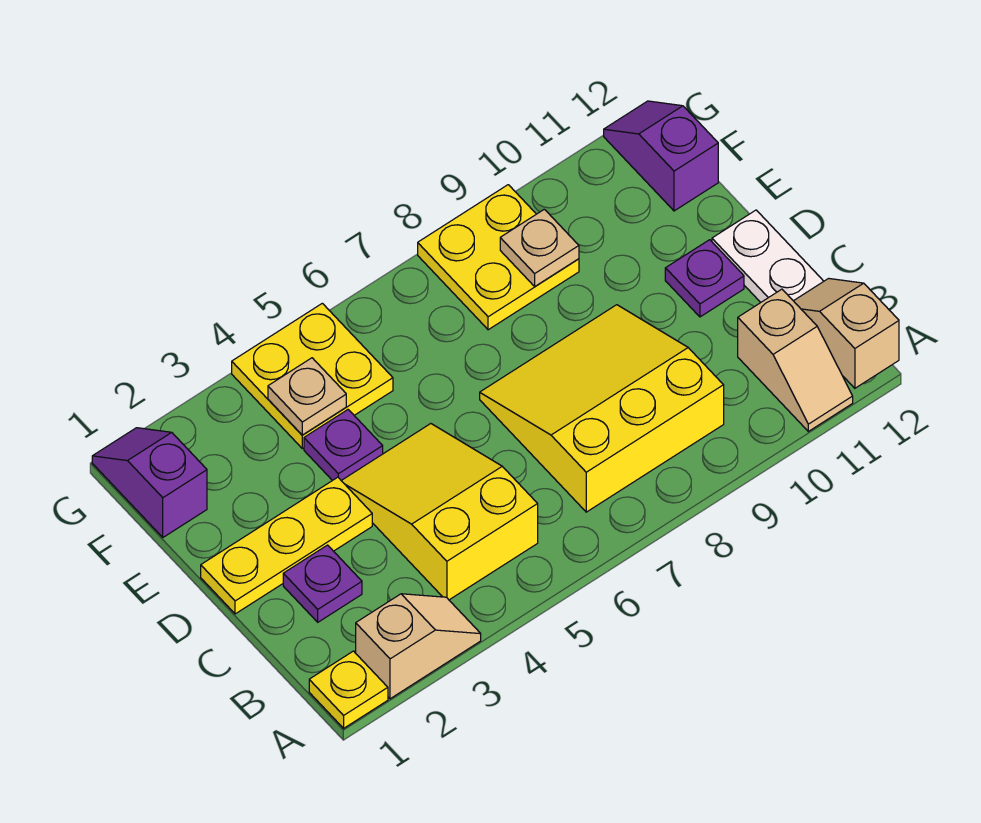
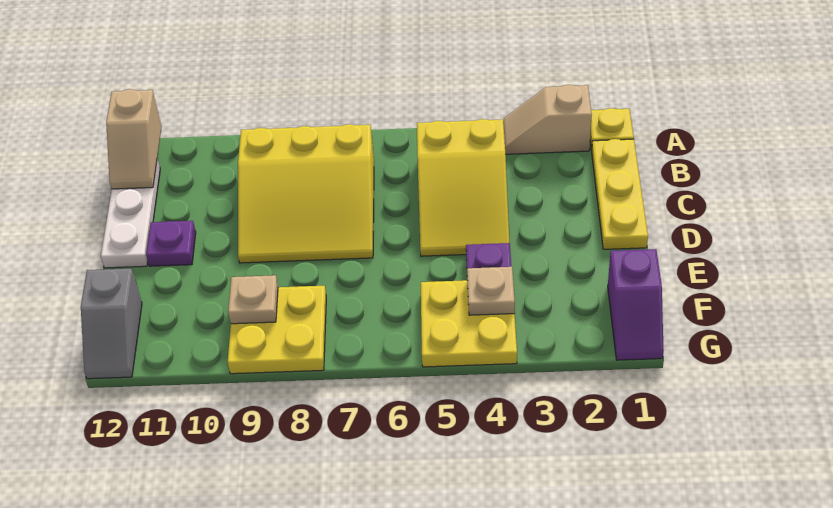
tan slope A11:B11 level 1 top B -> none
purple plate C2 level 1 -> none
yellow plate D1:D3 level 1 -> yellow plate B1:D1 level 1
purple slope F12:G12 level 1 top F -> grey slope F12:G12 level 1 top F

